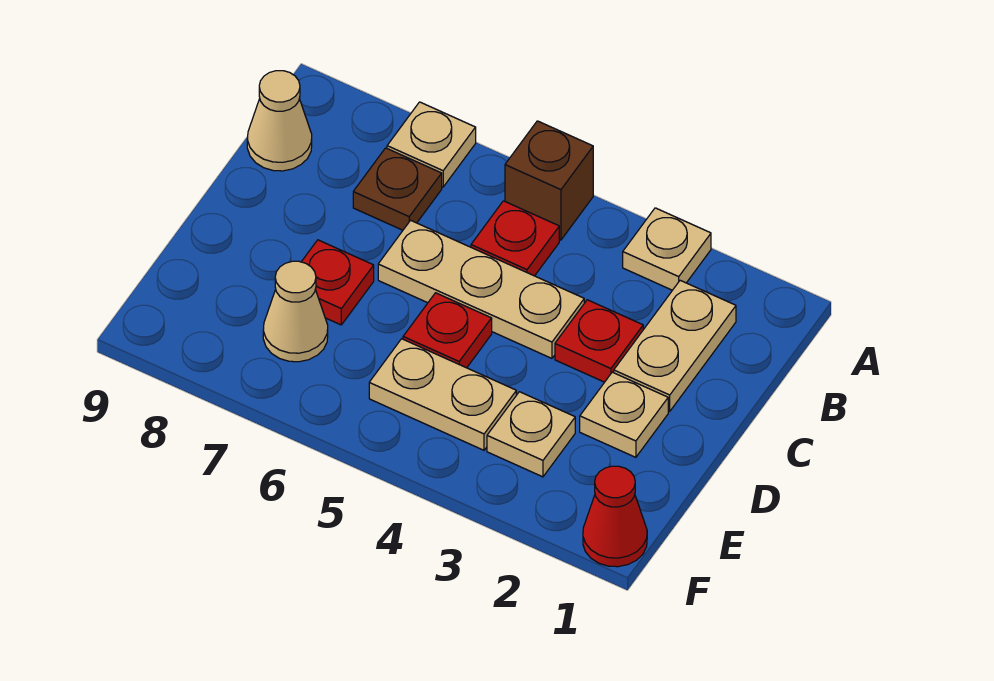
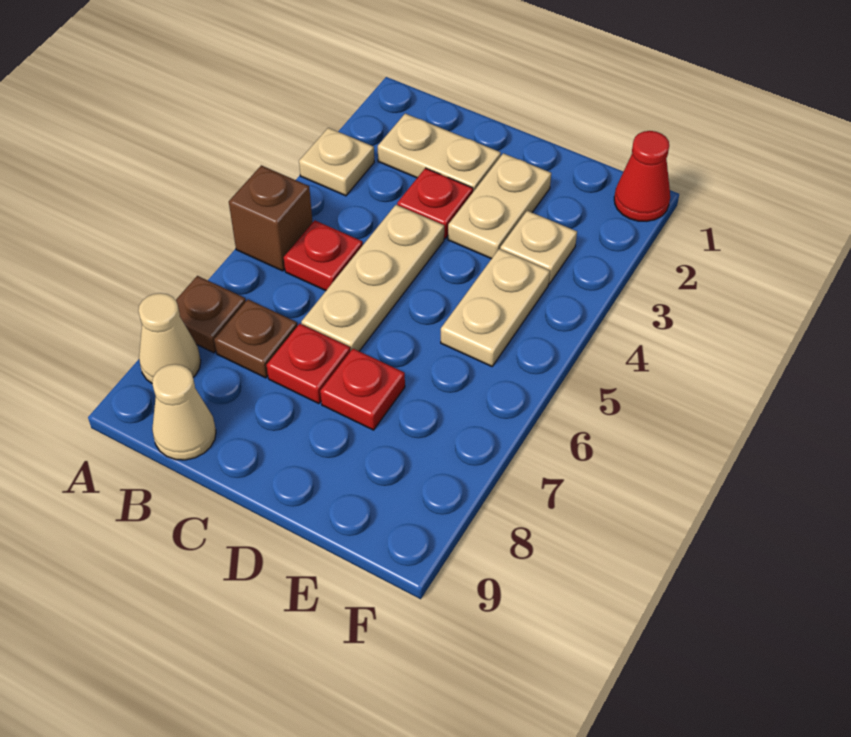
tan plate A7 level 1 -> brown plate A7 level 1
tan plate D2 level 1 -> tan plate D2:D3 level 1
red plate D5 level 1 -> red plate C7 level 1
tan cone E7 level 1 -> tan cone A8 level 1

